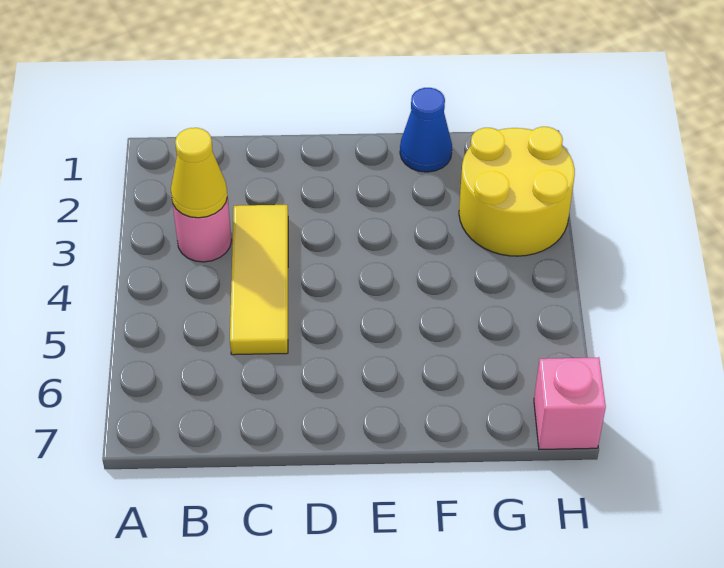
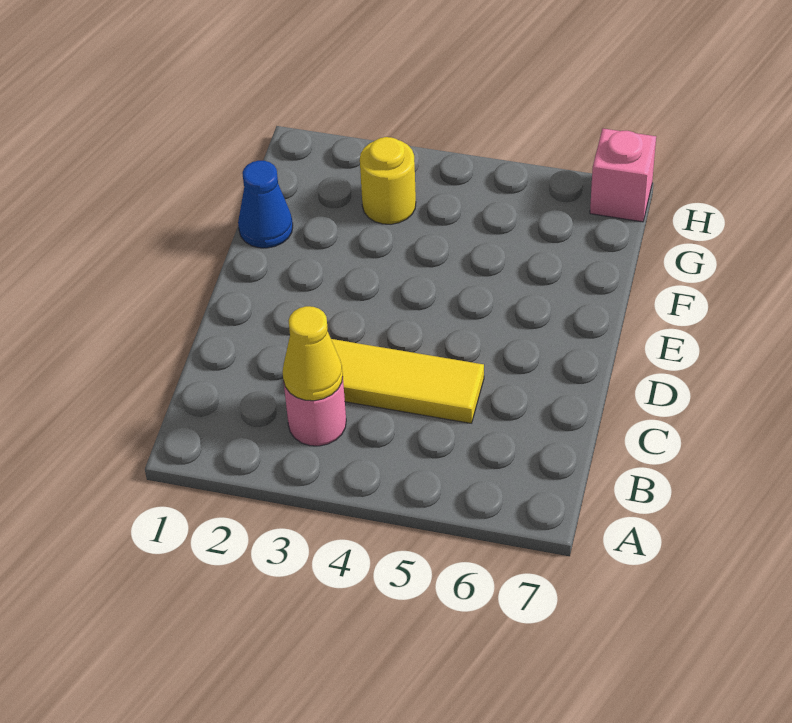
yellow round brick G2:H3 level 1 -> yellow round brick G3 level 1

